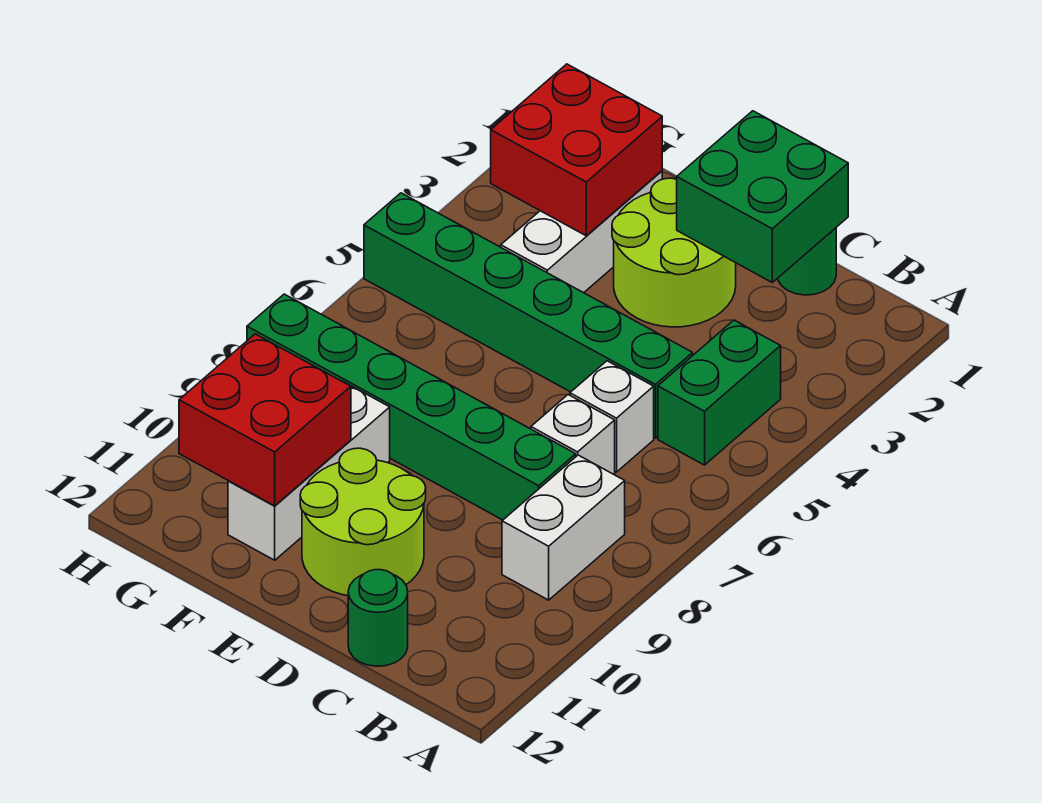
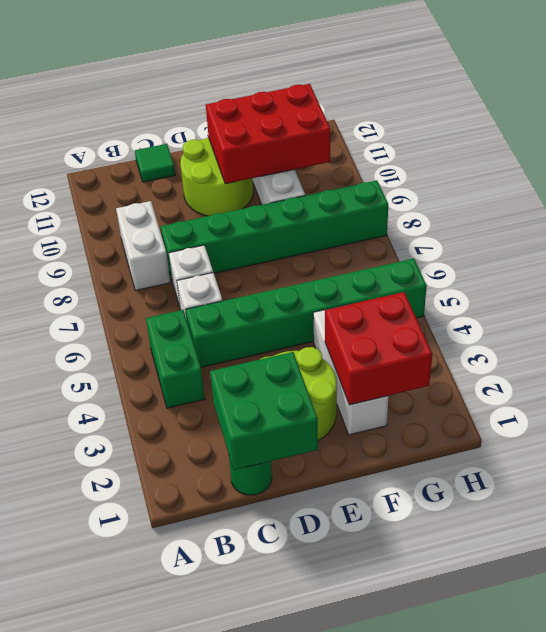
green round brick C12 level 1 -> green tile C12 level 1
red brick F10:G11 level 2 -> red brick E10:G11 level 2

